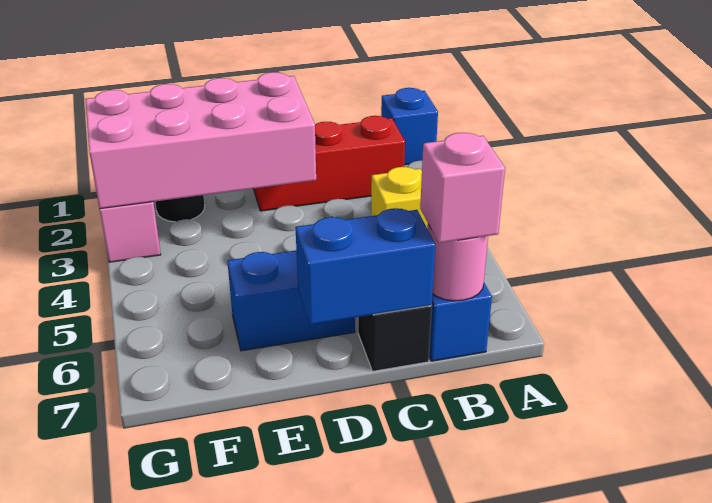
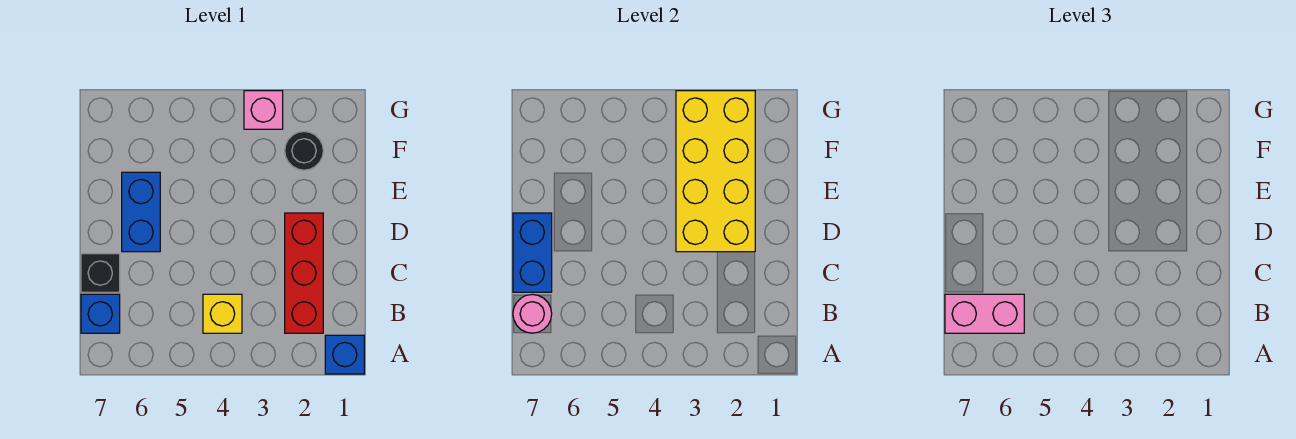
pink brick B7 level 3 -> pink brick B6:B7 level 3
pink brick D2:G3 level 2 -> yellow brick D2:G3 level 2

